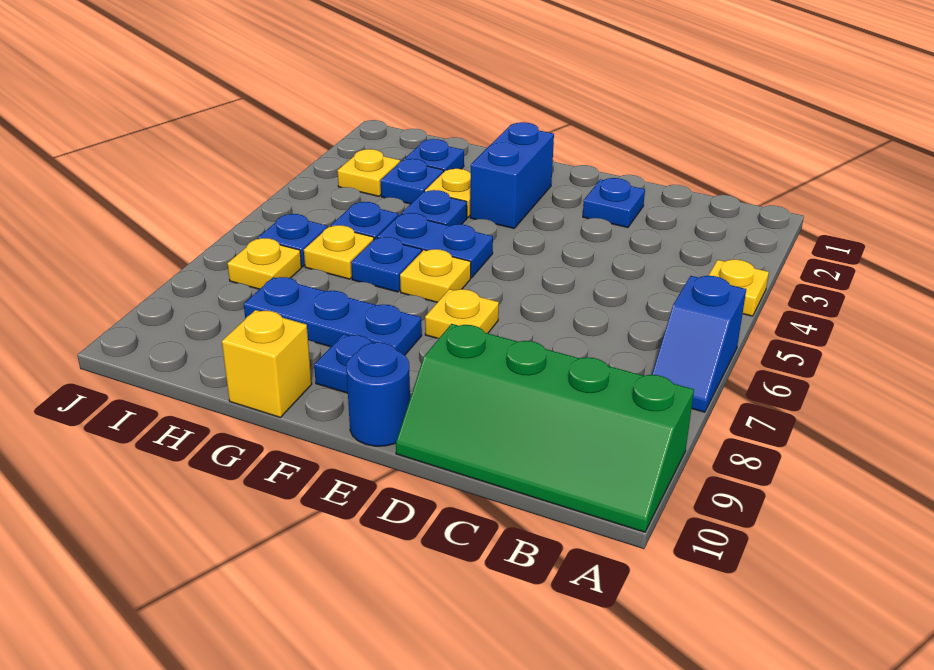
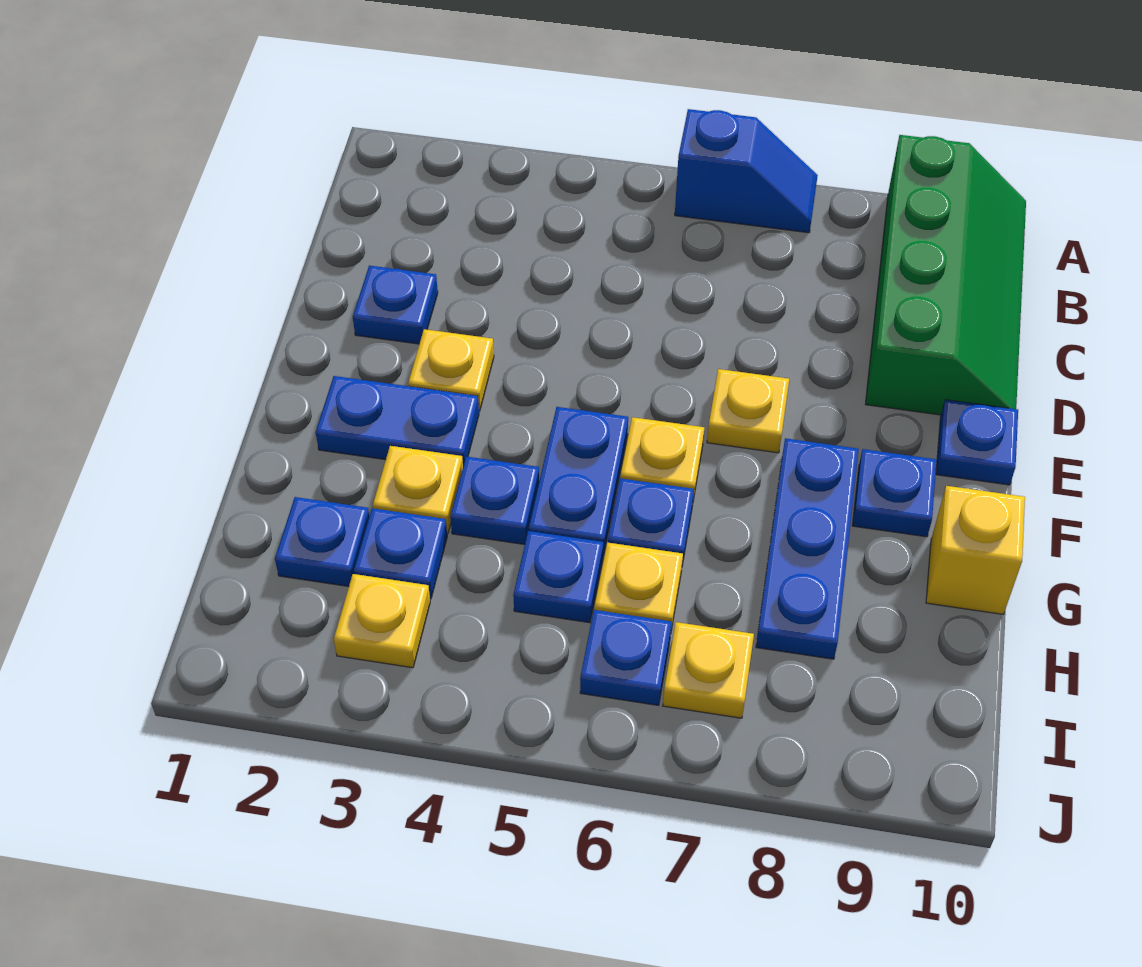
yellow plate A4 level 1 -> yellow plate E3 level 1
blue round brick E10 level 1 -> blue plate E10 level 1
blue brick F2:F3 level 1 -> blue plate F2:F3 level 1

